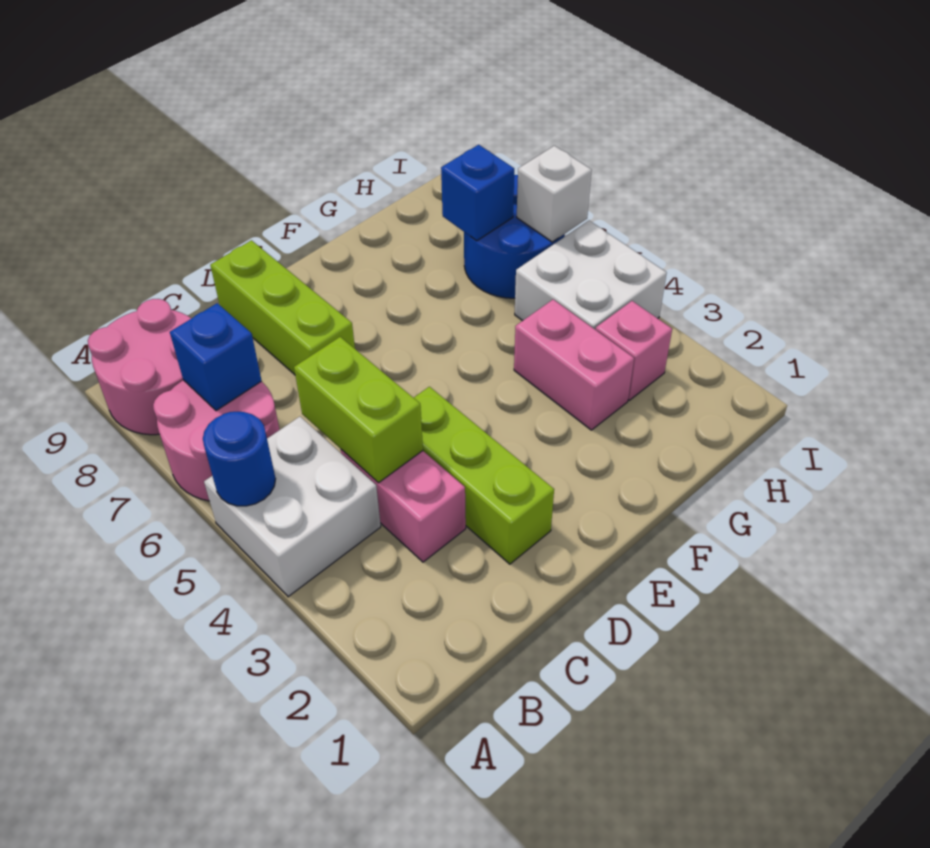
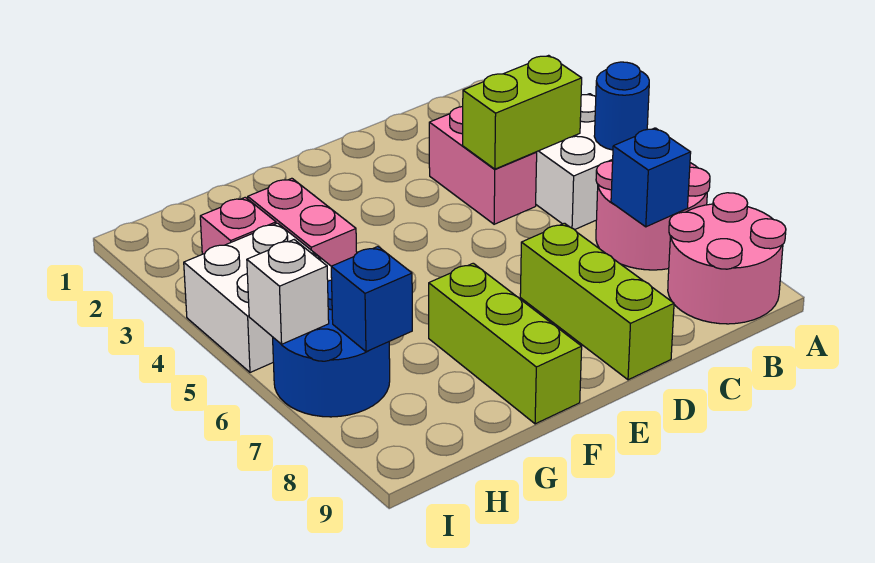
lime brick C4:C5 level 2 -> lime brick B4:C4 level 2
lime brick D2:D4 level 1 -> lime brick F7:F9 level 1

